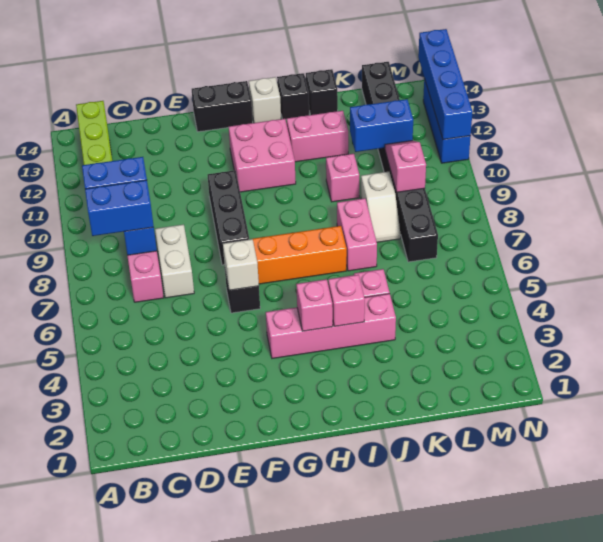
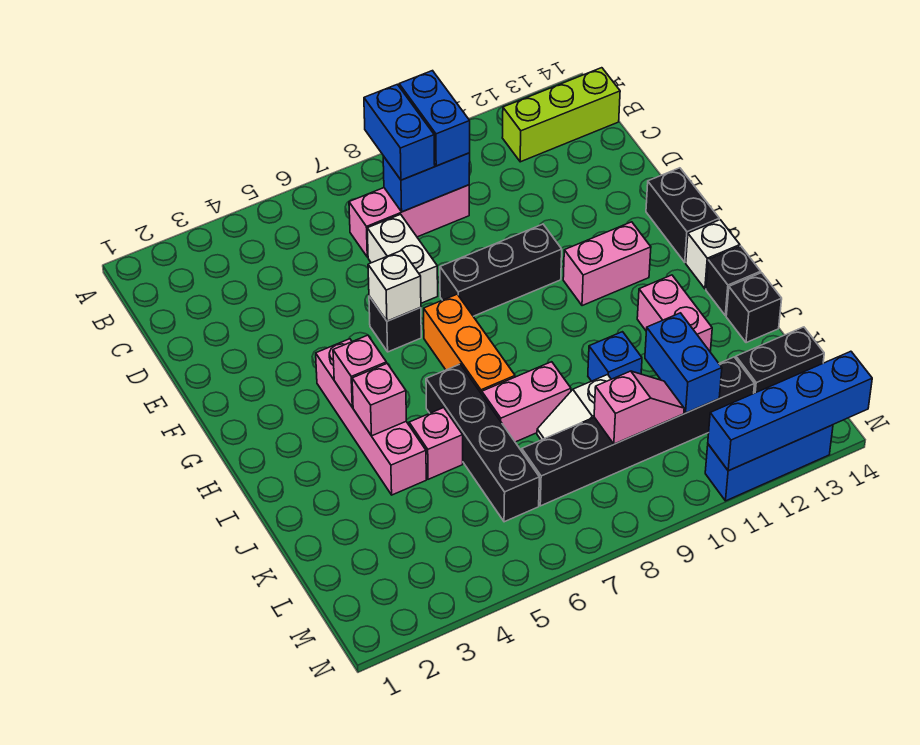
white brick D7:D8 level 1 -> white brick D7:E7 level 1
pink brick G11:H12 level 1 -> pink brick G11:G12 level 1
none -> black brick I6:L6 level 1
pink brick J10 level 1 -> blue brick J10 level 1

